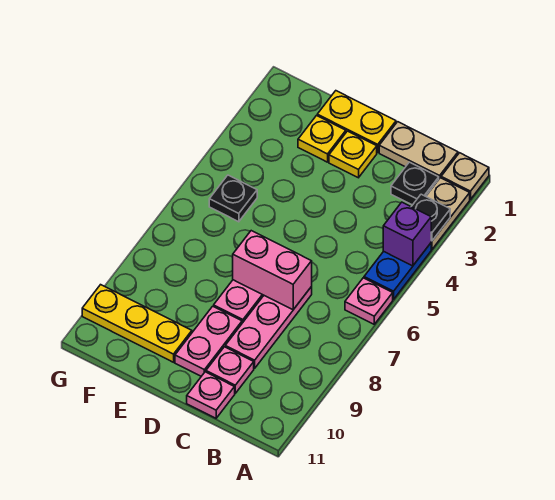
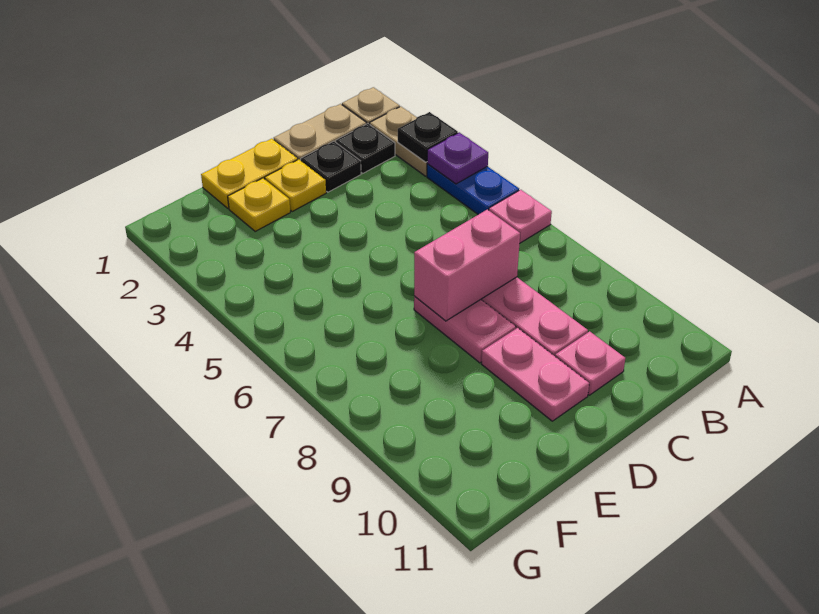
purple brick A4 level 2 -> purple plate A4 level 2
pink plate C11 level 1 -> none
yellow plate E10:G10 level 1 -> none
black plate F5 level 1 -> black plate C2 level 1

